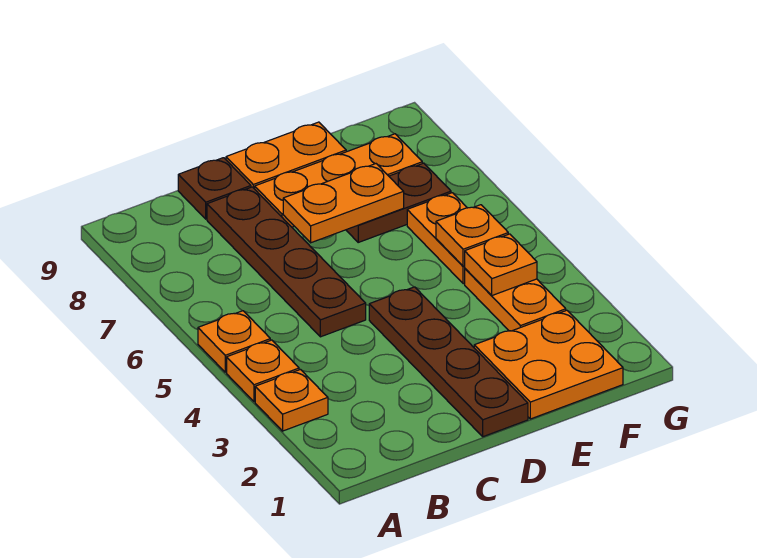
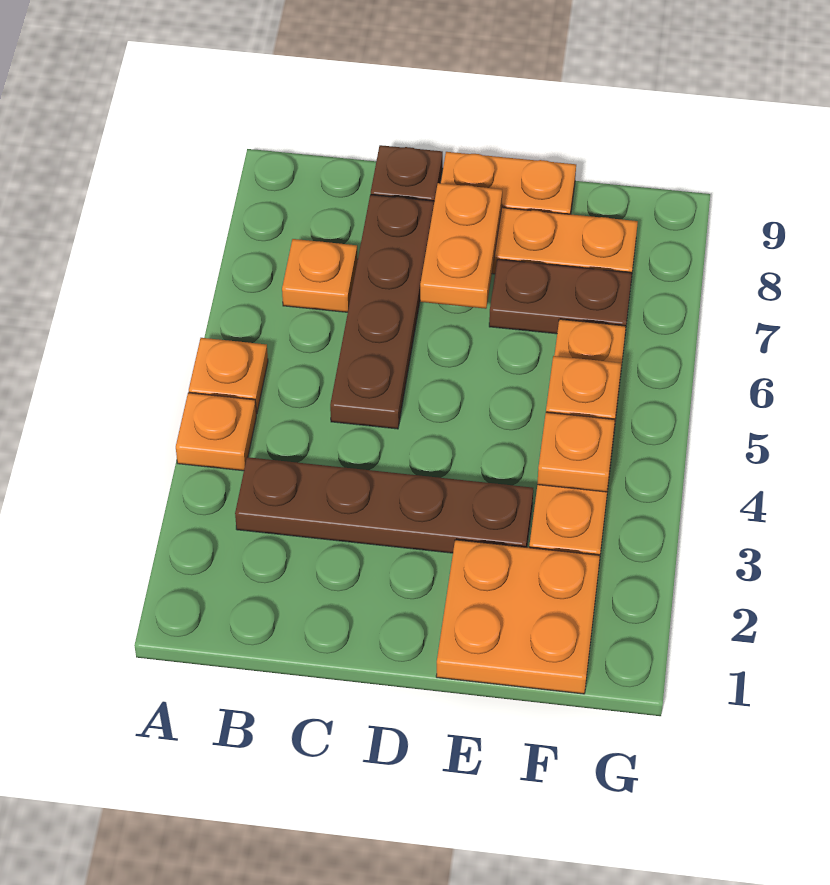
orange plate A3 level 1 -> orange plate B7 level 1
brown plate D1:D4 level 1 -> brown plate B3:E3 level 1
orange plate D7:E7 level 2 -> orange plate D7:D8 level 2

